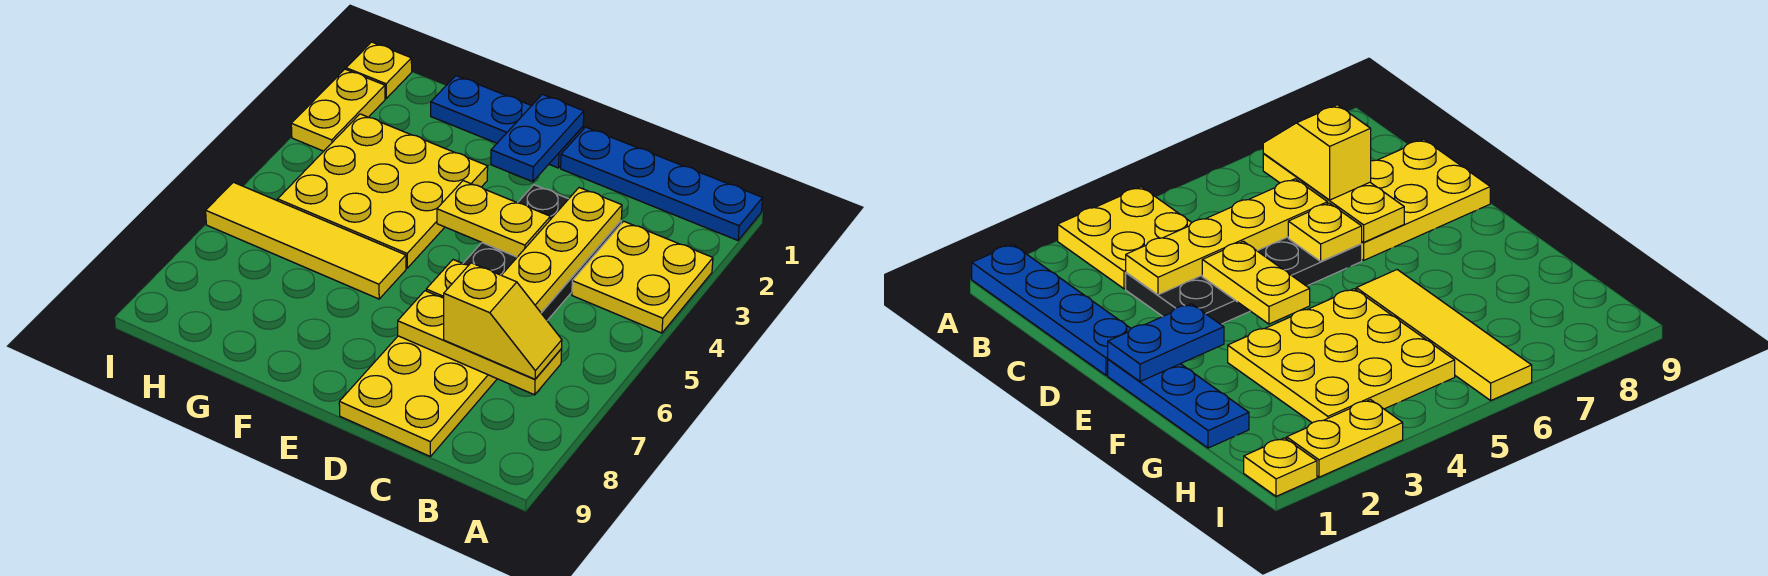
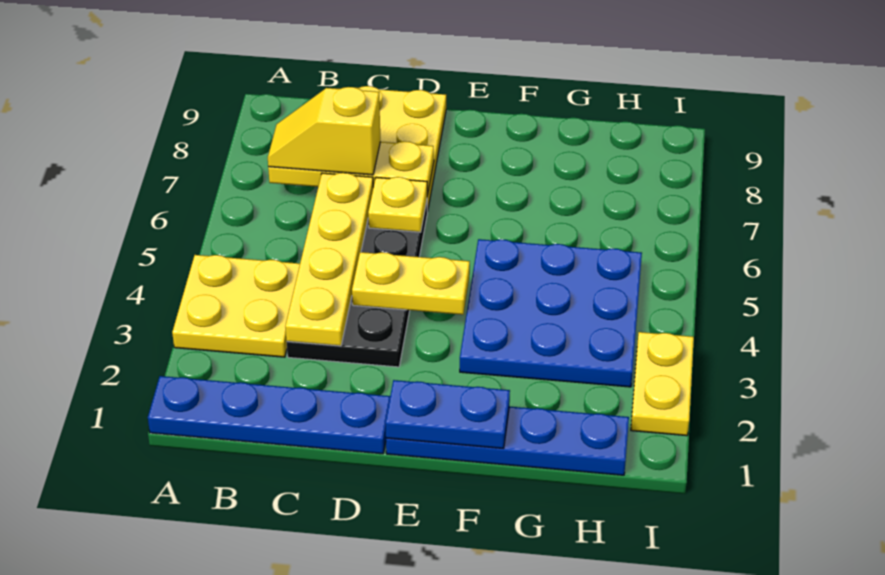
blue plate E1:G1 level 1 -> blue plate E1:H1 level 1
blue plate E1:E2 level 2 -> blue plate E1:F1 level 2
yellow plate F3:H5 level 1 -> blue plate F3:H5 level 1
yellow tile F6:I6 level 1 -> none
yellow plate I1 level 1 -> none

